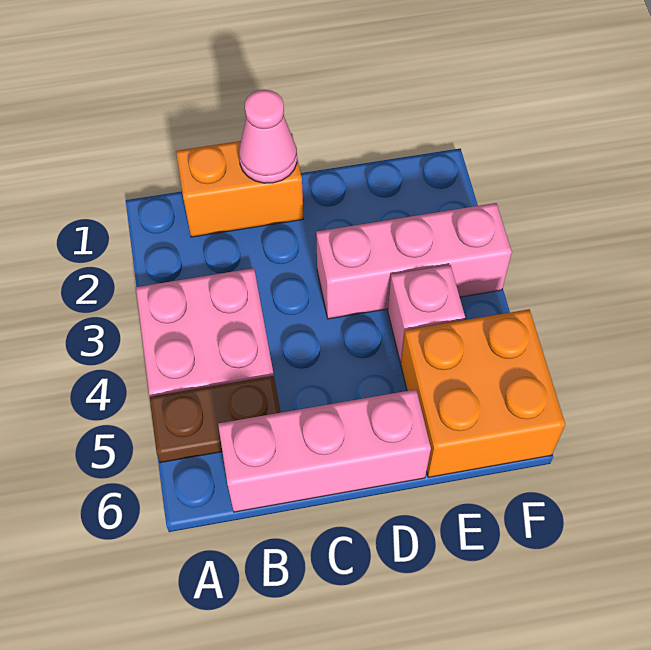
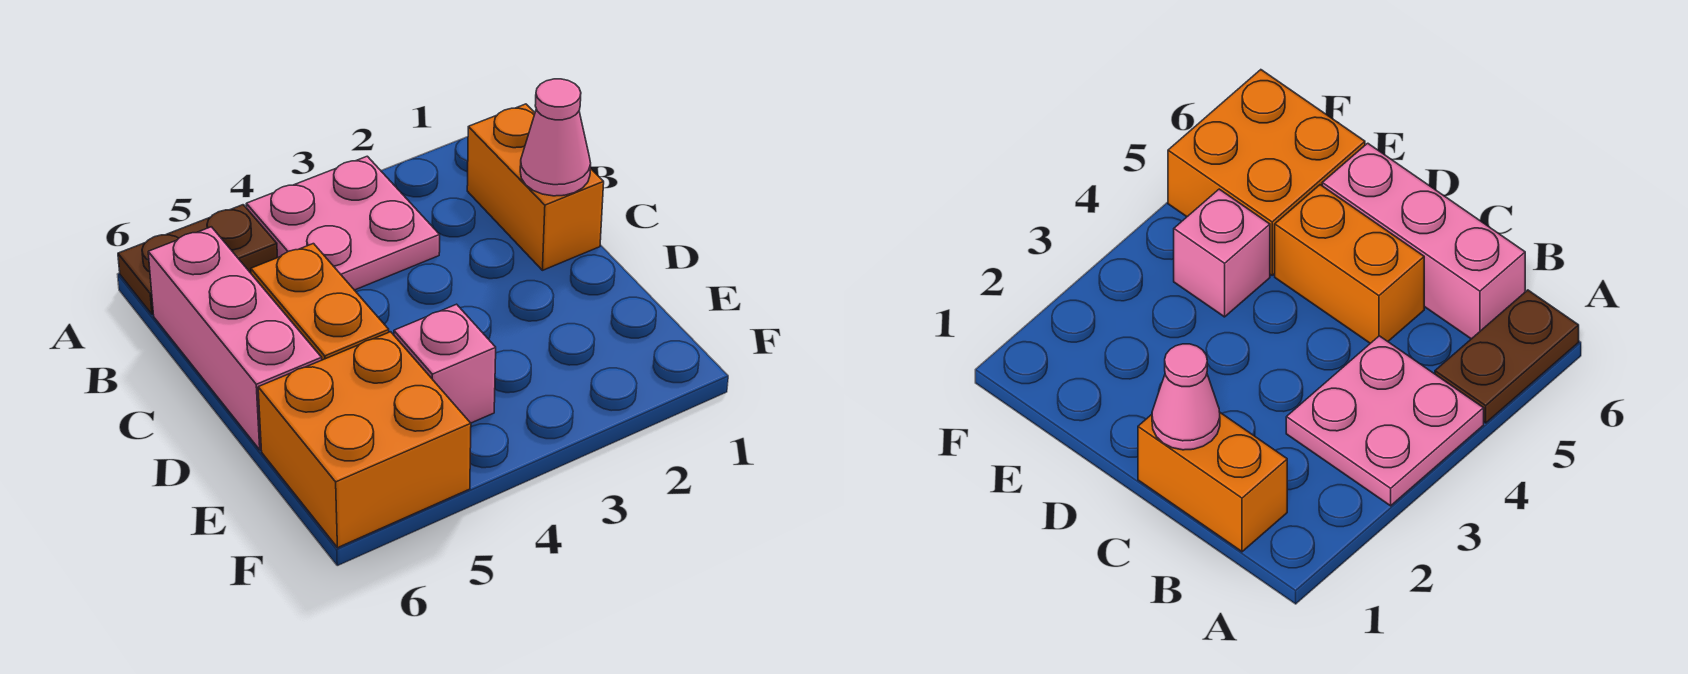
brown plate A5:B5 level 1 -> brown plate A5:A6 level 1
none -> orange brick C5:D5 level 1
pink brick D3:F3 level 1 -> none

